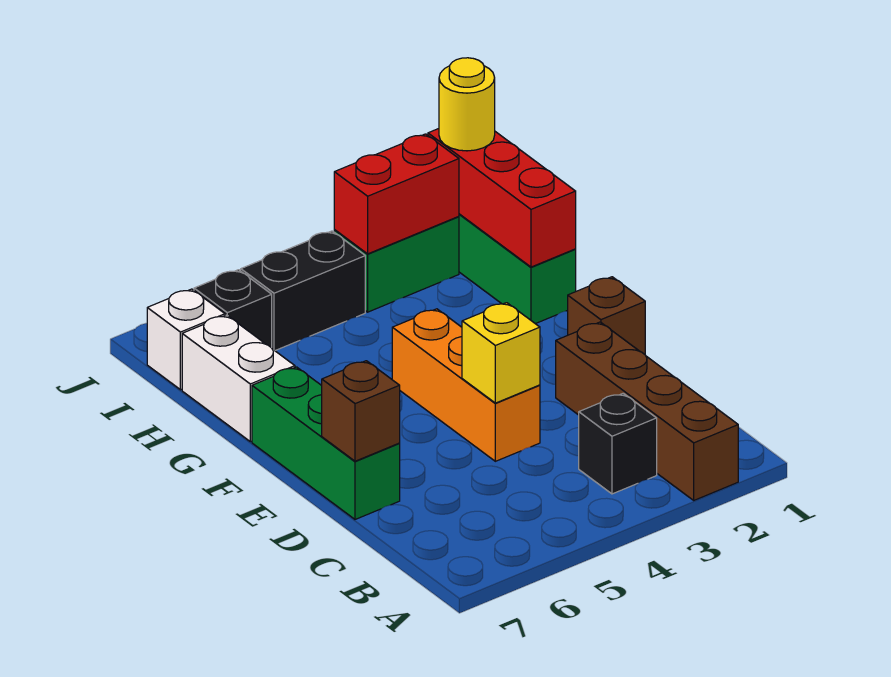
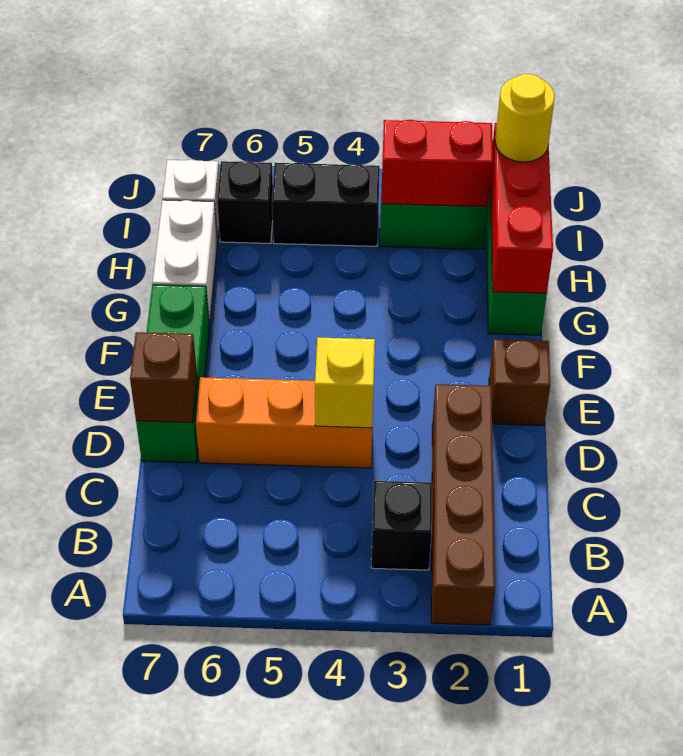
orange brick D4:F4 level 1 -> orange brick D4:D6 level 1

